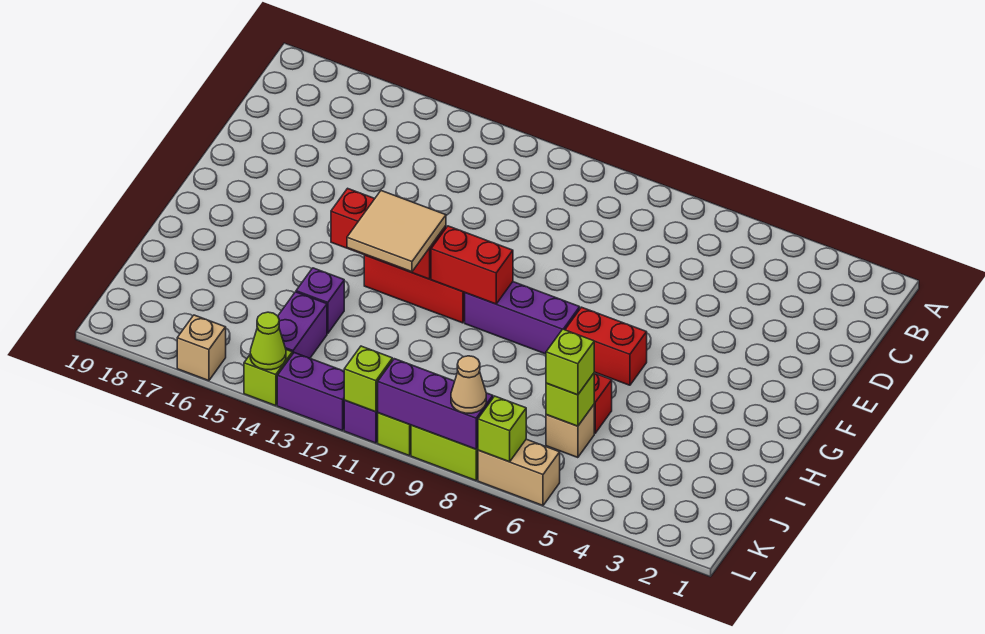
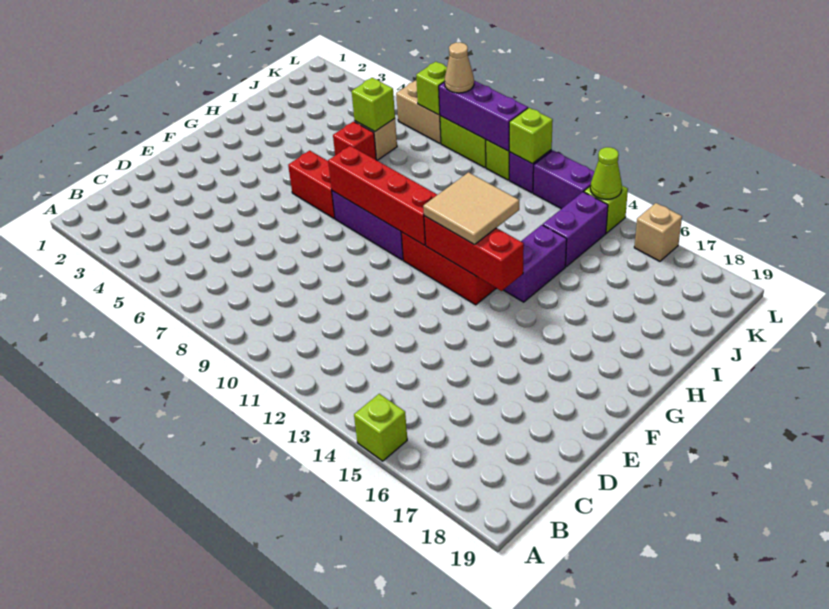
red brick G10:G11 level 2 -> red brick G8:G11 level 2
purple brick I14 level 1 -> purple brick H14:I14 level 1
lime brick J6 level 3 -> lime brick A15 level 1

